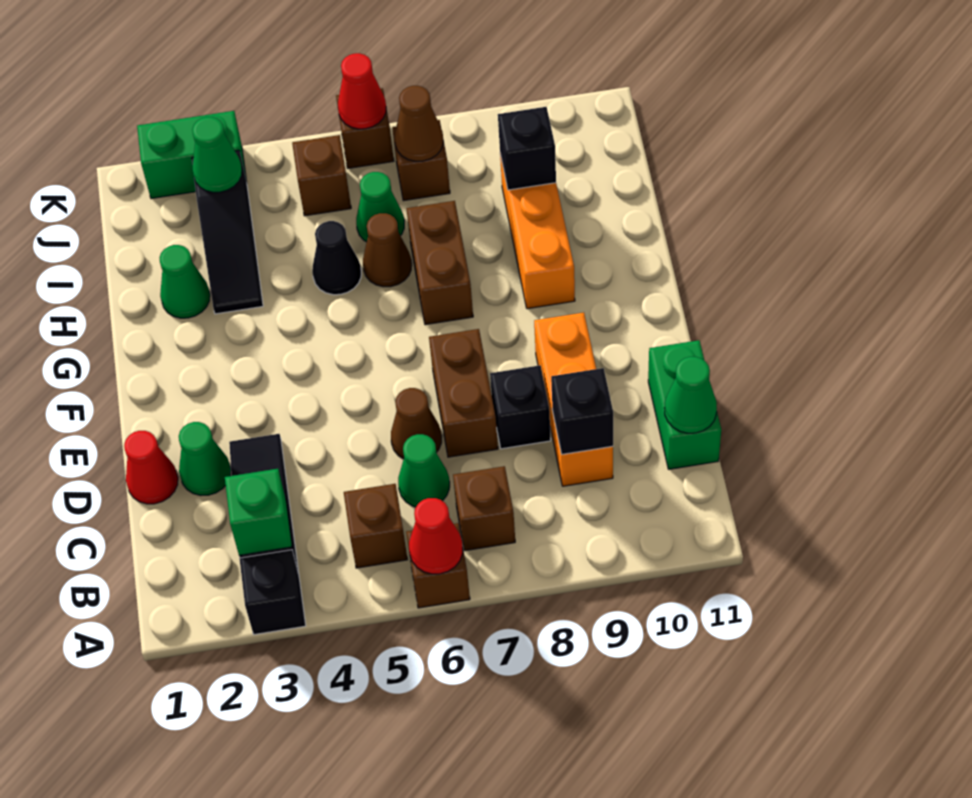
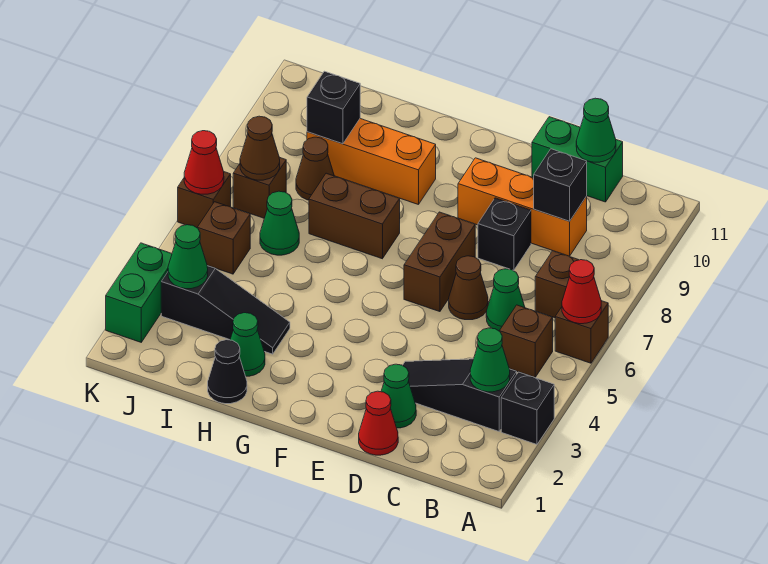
green brick B3 level 2 -> green cone B3 level 2
brown brick D7:E7 level 1 -> brown brick E6:E7 level 1
black cone H5 level 1 -> black cone H1 level 1
brown cone H6 level 1 -> brown cone I8 level 1

